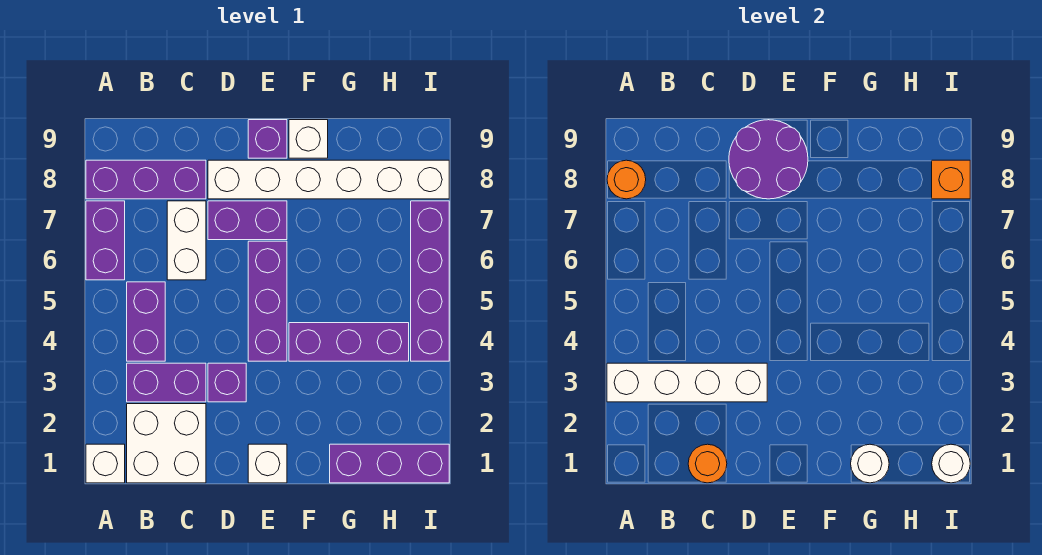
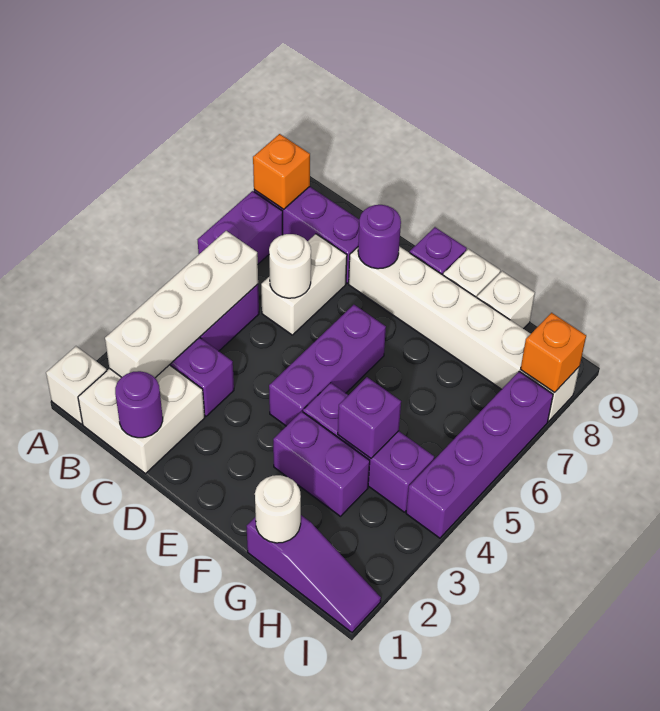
white brick A3:D3 level 2 -> white brick B2:B5 level 2
orange round brick A8 level 2 -> orange brick A8 level 2
orange round brick C1 level 2 -> purple round brick C1 level 2
purple brick D3 level 1 -> purple brick G4 level 2
purple brick D7:E7 level 1 -> purple brick F3:G3 level 1
purple round brick D8:E9 level 2 -> purple round brick D8 level 2
white brick E1 level 1 -> white brick G9 level 1
purple brick G1:I1 level 1 -> purple slope G1:I1 level 1 top G
white round brick I1 level 2 -> white round brick C6 level 2

